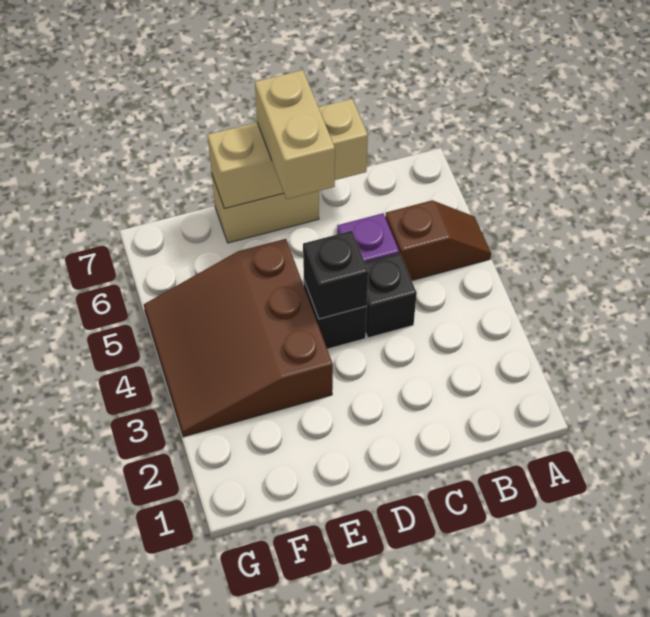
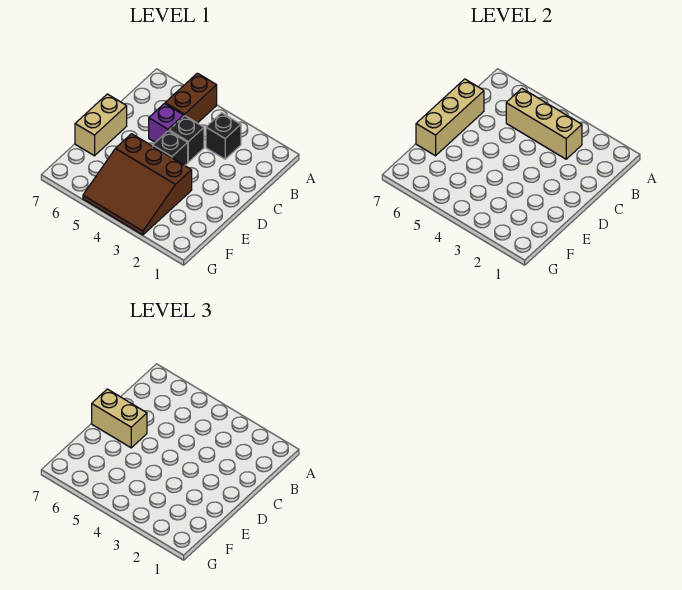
brown slope A5:B5 level 1 top B -> brown brick A5:B5 level 1
none -> tan brick B3:B5 level 2
black brick D4 level 2 -> black brick B3 level 1

